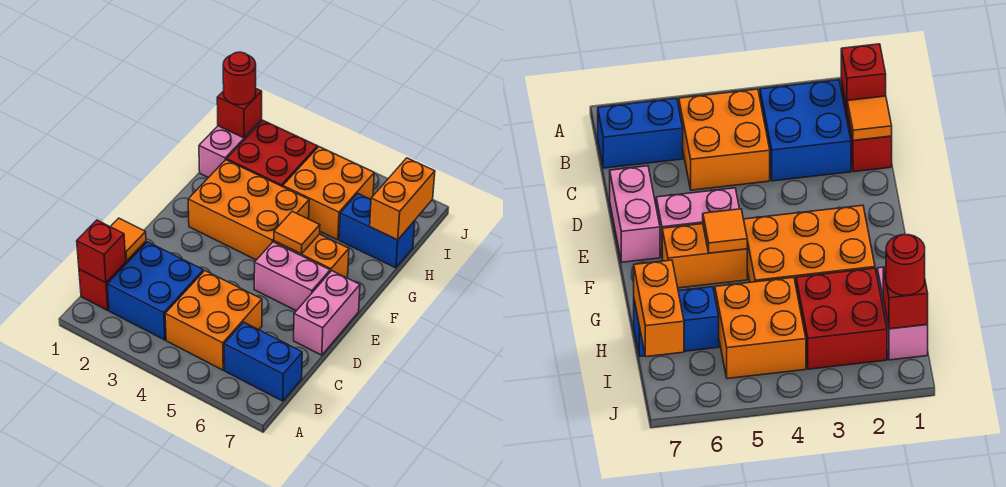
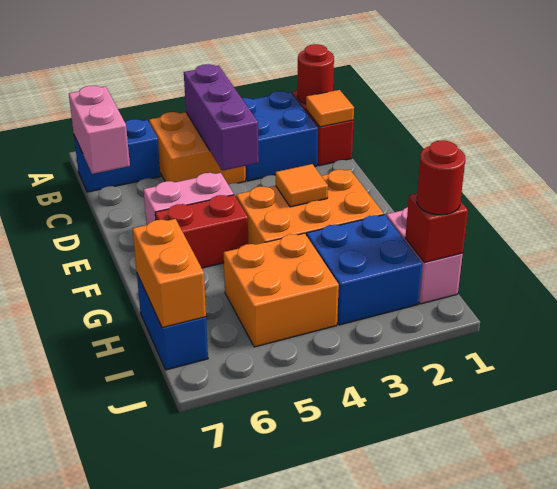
red brick B1 level 2 -> red round brick B1 level 2
none -> purple brick B4:D4 level 2
pink brick D7:E7 level 1 -> pink brick B7:C7 level 2
orange brick F5:F6 level 1 -> red brick F5:F6 level 1
orange tile F5 level 2 -> orange tile F3 level 2
red brick H2:I3 level 1 -> blue brick H2:I3 level 1
blue brick H6:H7 level 1 -> blue brick H7:I7 level 1

